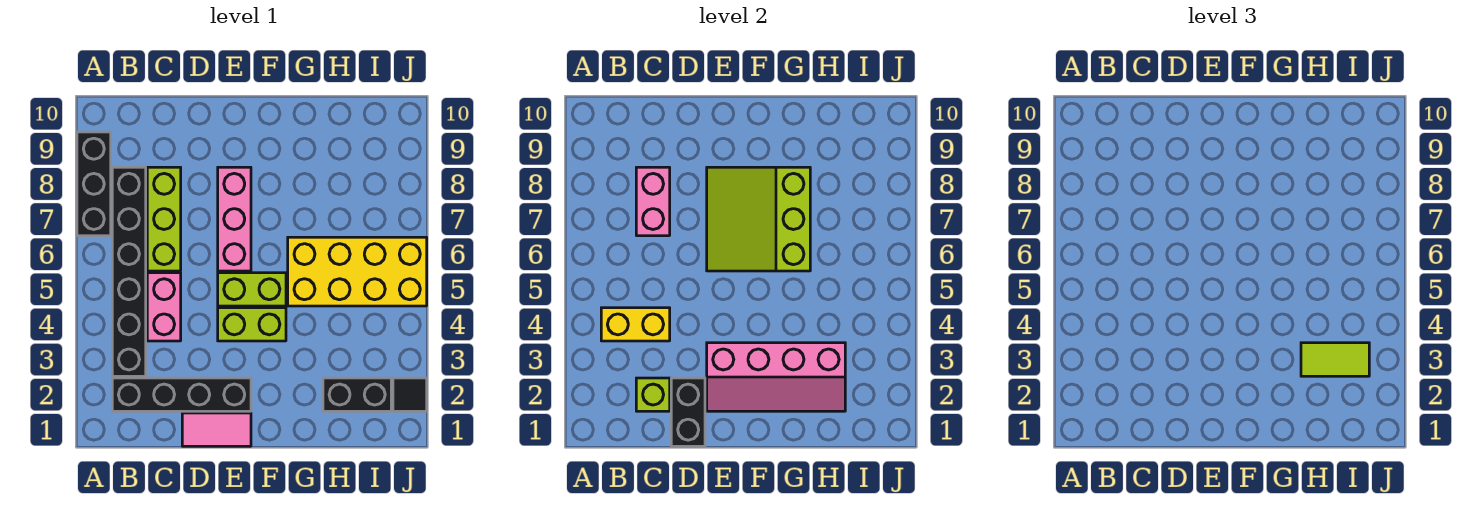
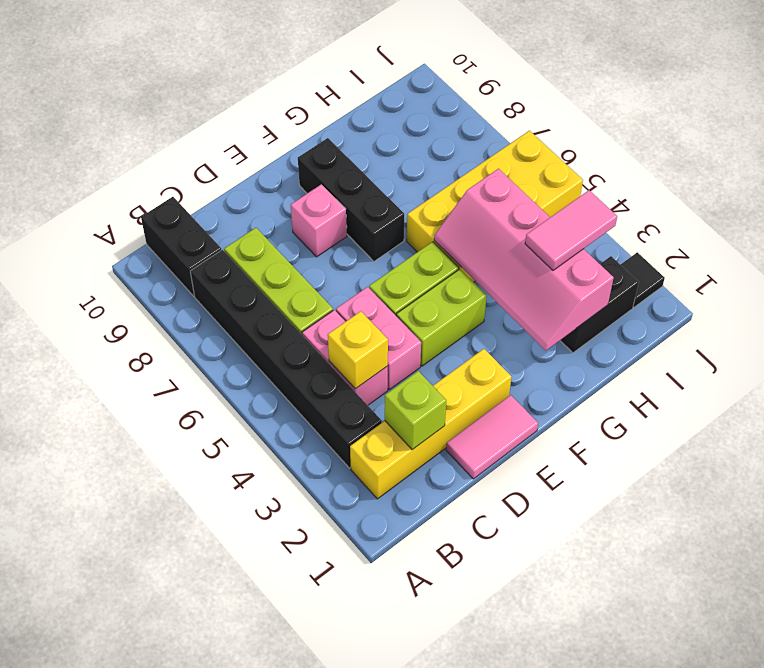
black brick A7:A9 level 1 -> black brick F7:F9 level 1
black brick B2:E2 level 1 -> yellow brick B2:E2 level 1
yellow brick B4:C4 level 2 -> yellow brick C4 level 2
pink brick C7:C8 level 2 -> pink brick D4:D5 level 1
black brick D1:D2 level 2 -> black brick B9:B10 level 1
pink slope E2:H3 level 2 top 3 -> pink slope G2:H5 level 2 top H
pink brick E6:E8 level 1 -> pink brick E8 level 1
lime slope E6:G8 level 2 top G -> none
lime tile H3:I3 level 3 -> pink tile H3:I3 level 3

